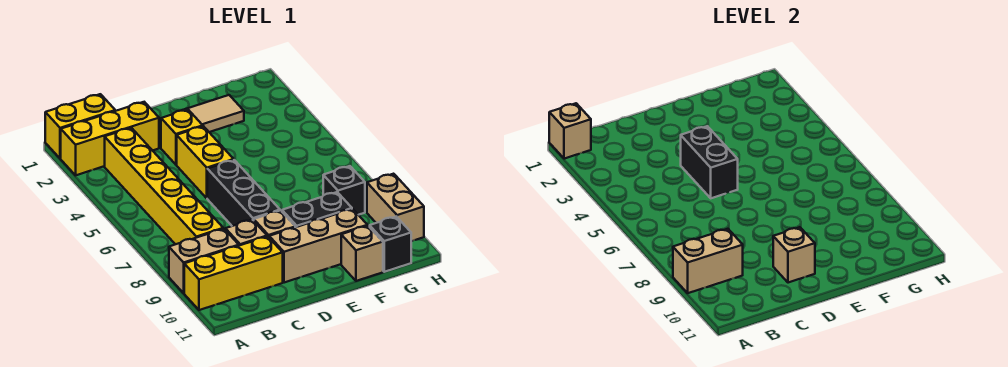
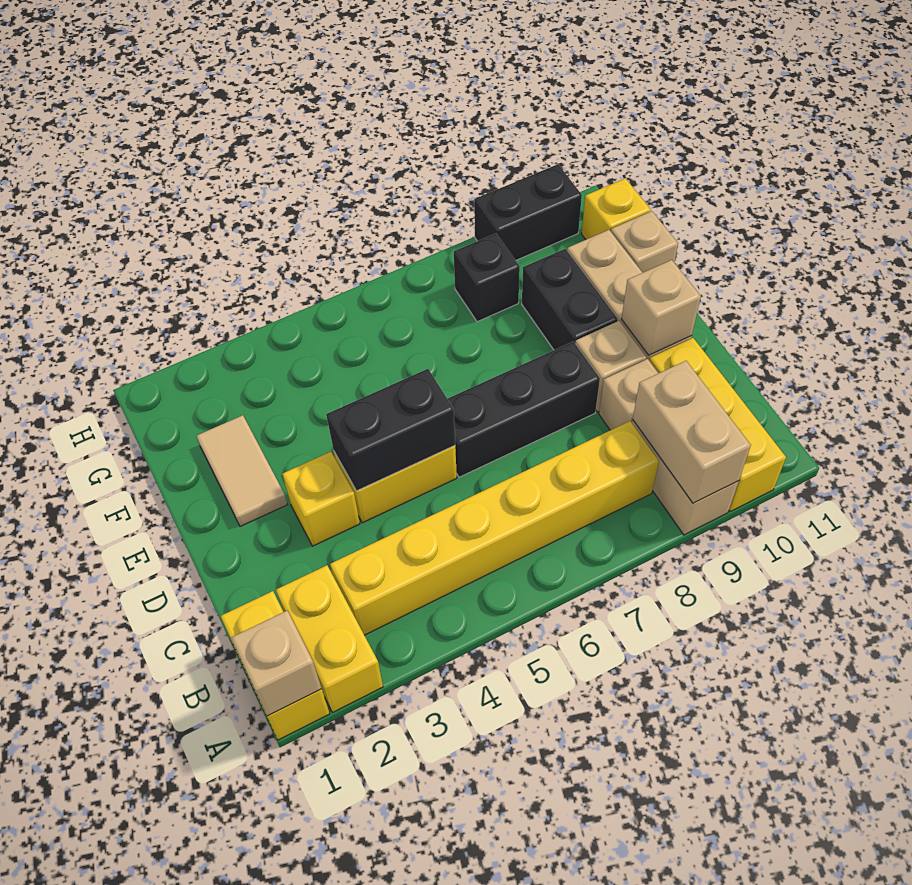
yellow brick A2:C2 level 1 -> yellow brick A2:B2 level 1
black brick G11 level 1 -> yellow brick G11 level 1
tan brick H9:H10 level 1 -> black brick H9:H10 level 1

